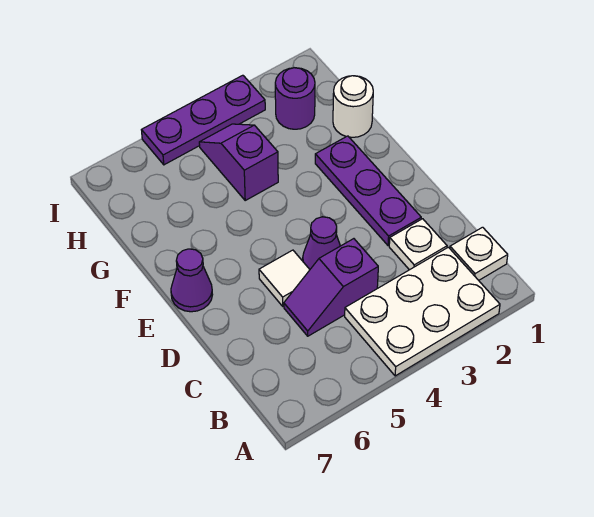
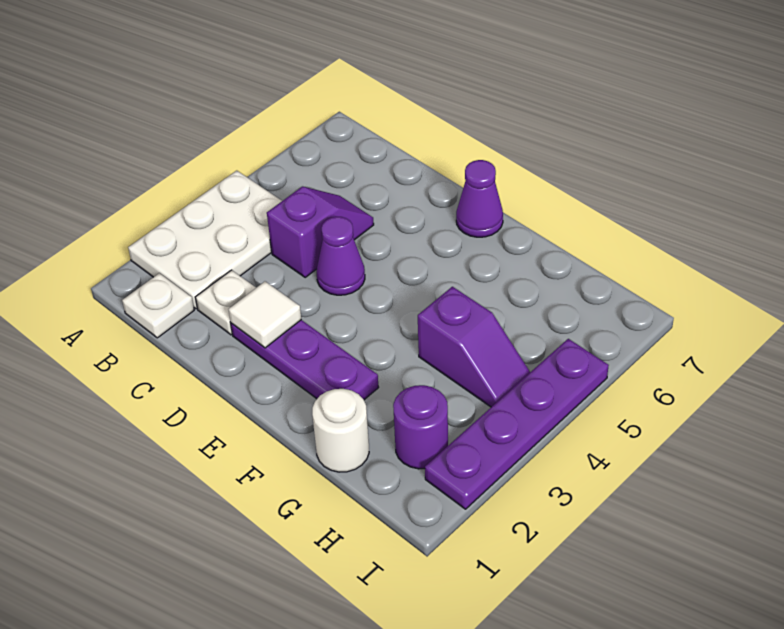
white tile D5 level 1 -> white tile D2 level 2
purple plate I3:I5 level 1 -> purple plate I2:I5 level 1

